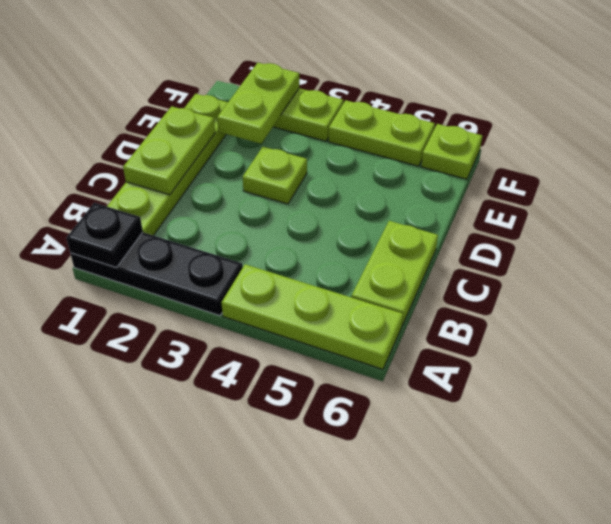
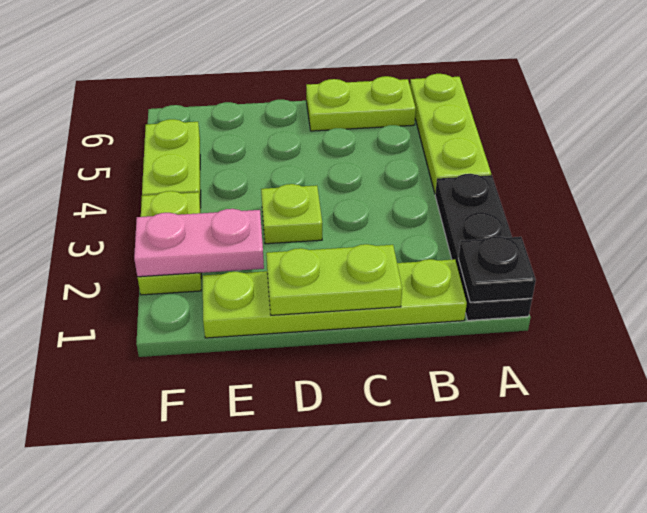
lime plate E2:F2 level 2 -> pink plate E2:F2 level 2
lime plate F6 level 1 -> none

